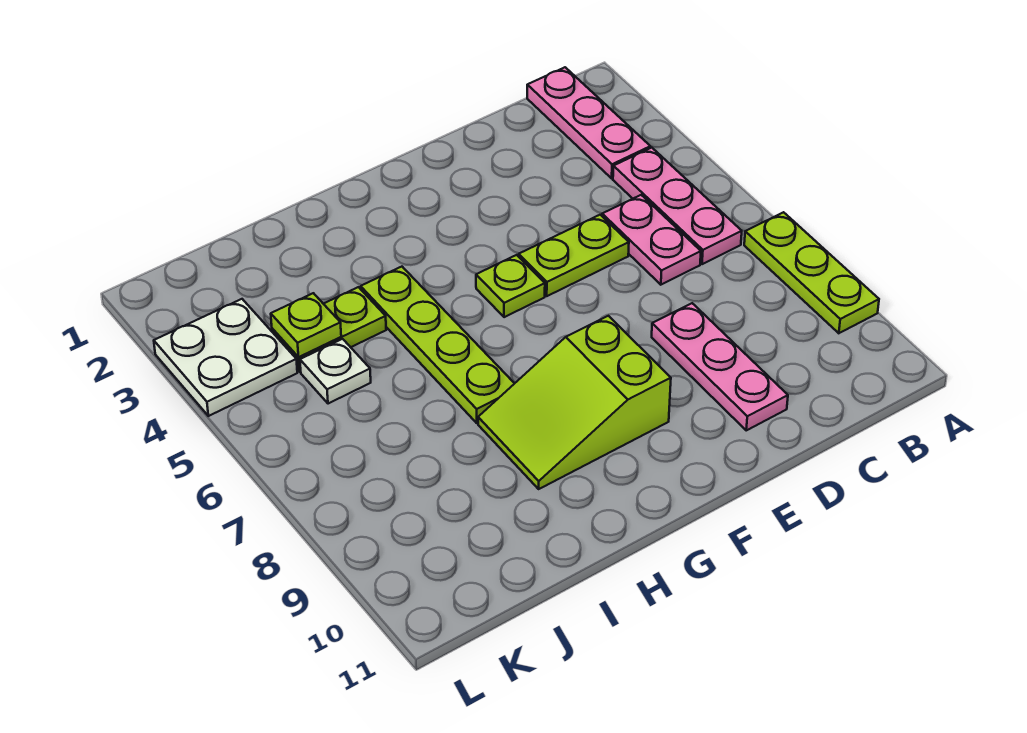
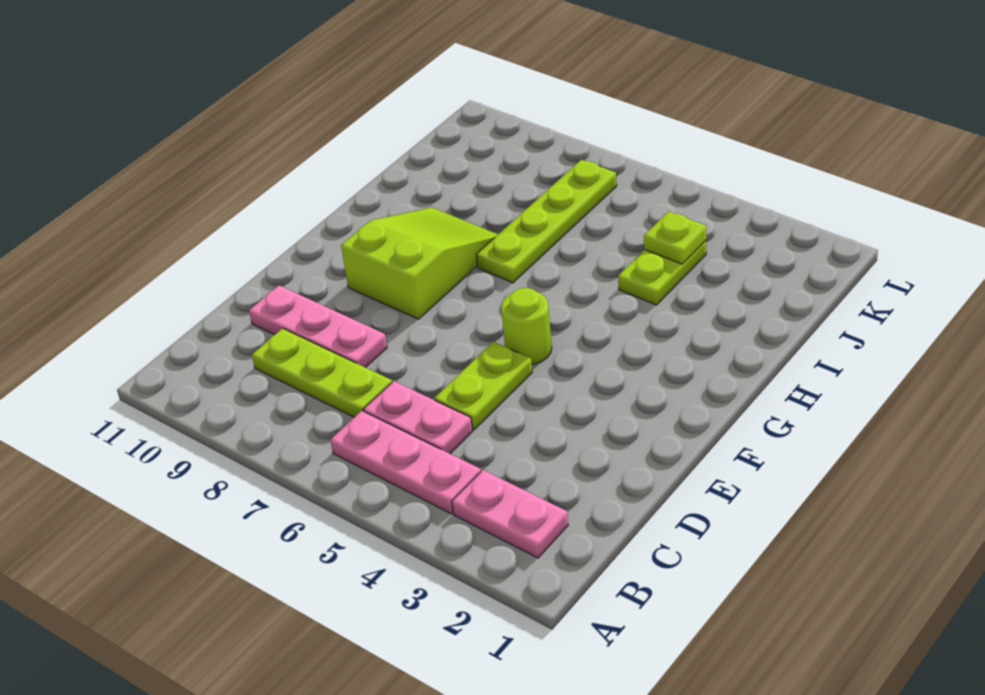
lime plate A7:A9 level 1 -> lime plate C7:C9 level 1
pink plate B1:B3 level 1 -> pink plate B2:B3 level 1
lime plate F5 level 1 -> lime round brick F5 level 1
lime plate H4:H7 level 1 -> lime plate H7:K7 level 1
white plate J5 level 1 -> none
white plate K3:L4 level 1 -> none

